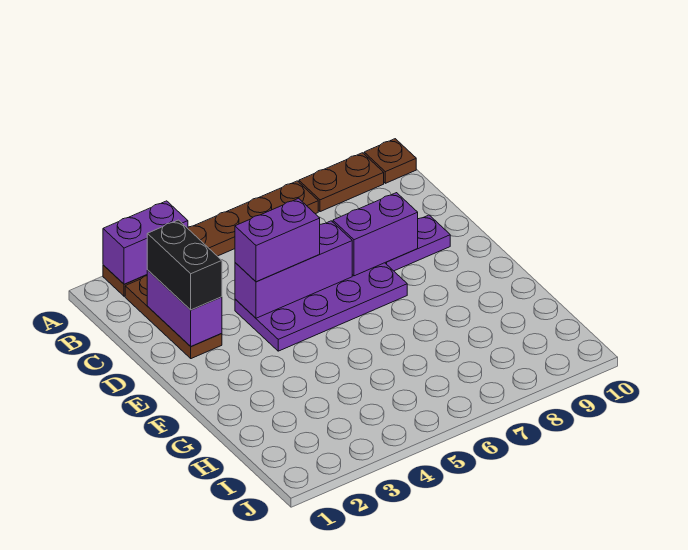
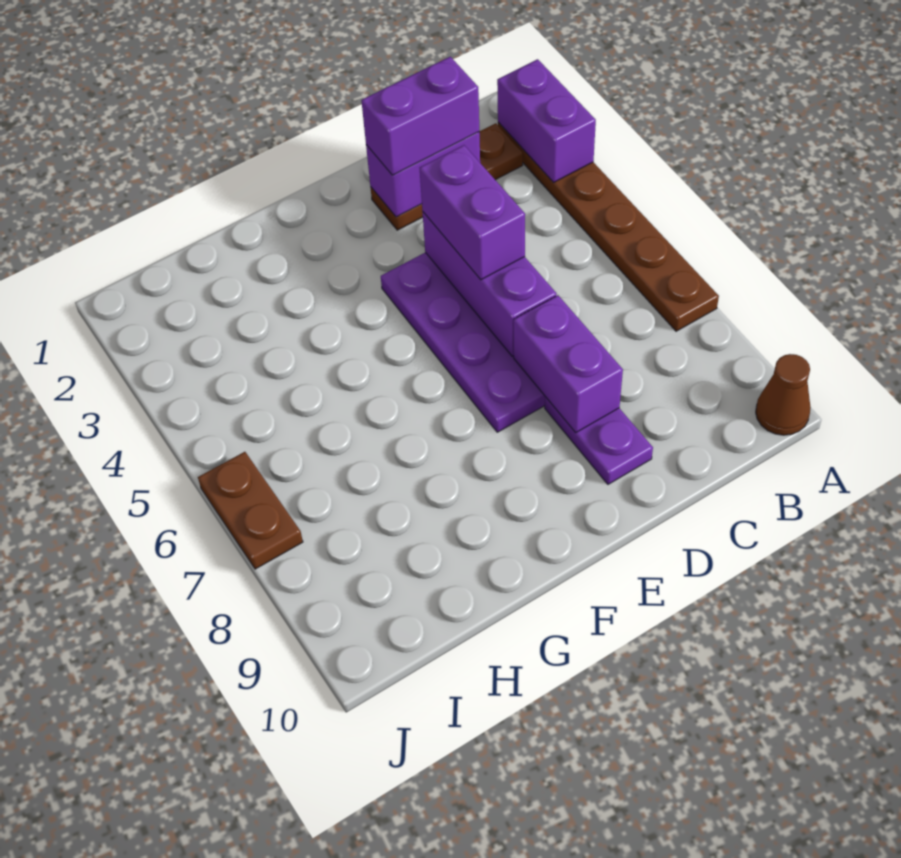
brown plate A8:A9 level 1 -> brown plate J6:J7 level 1
brown plate A10 level 1 -> brown cone A10 level 1
black brick C2:D2 level 3 -> purple brick C2:D2 level 3

